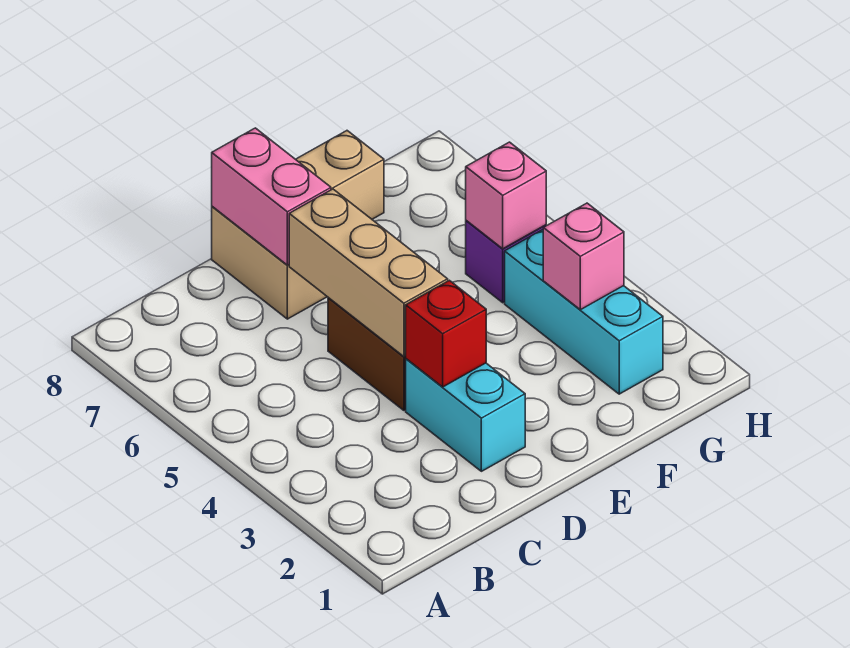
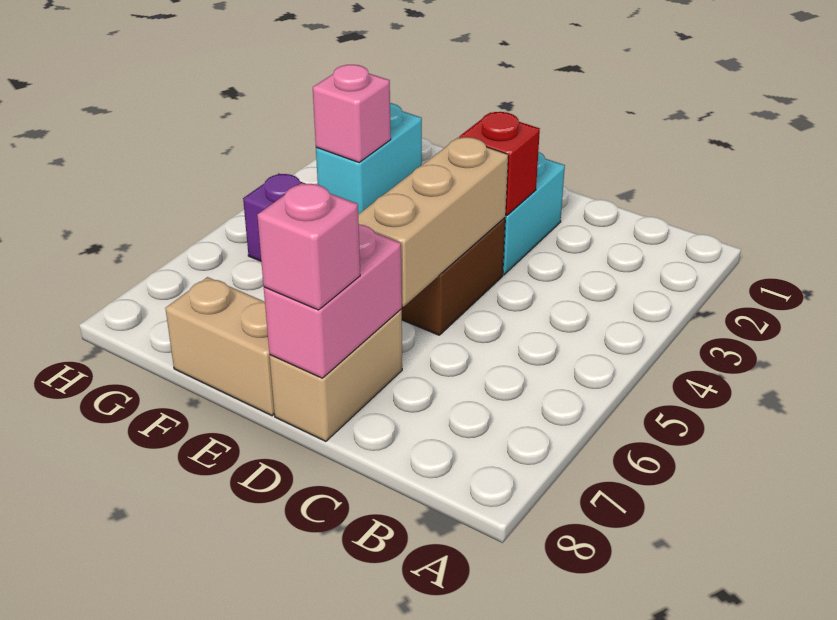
cyan brick G2:G4 level 1 -> cyan brick G2:G3 level 1
pink brick G5 level 2 -> pink brick D8 level 3

